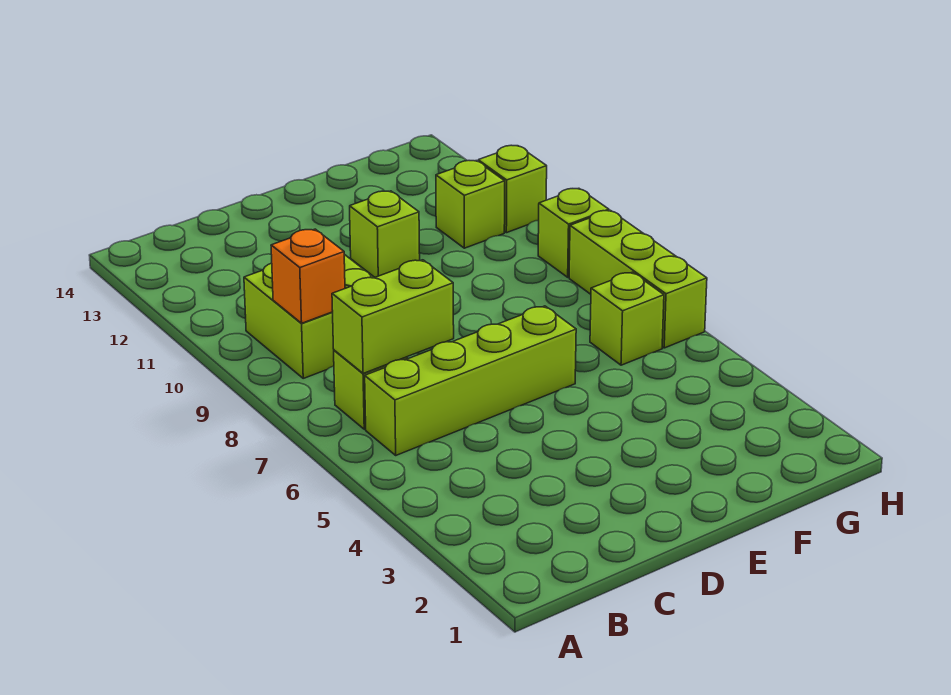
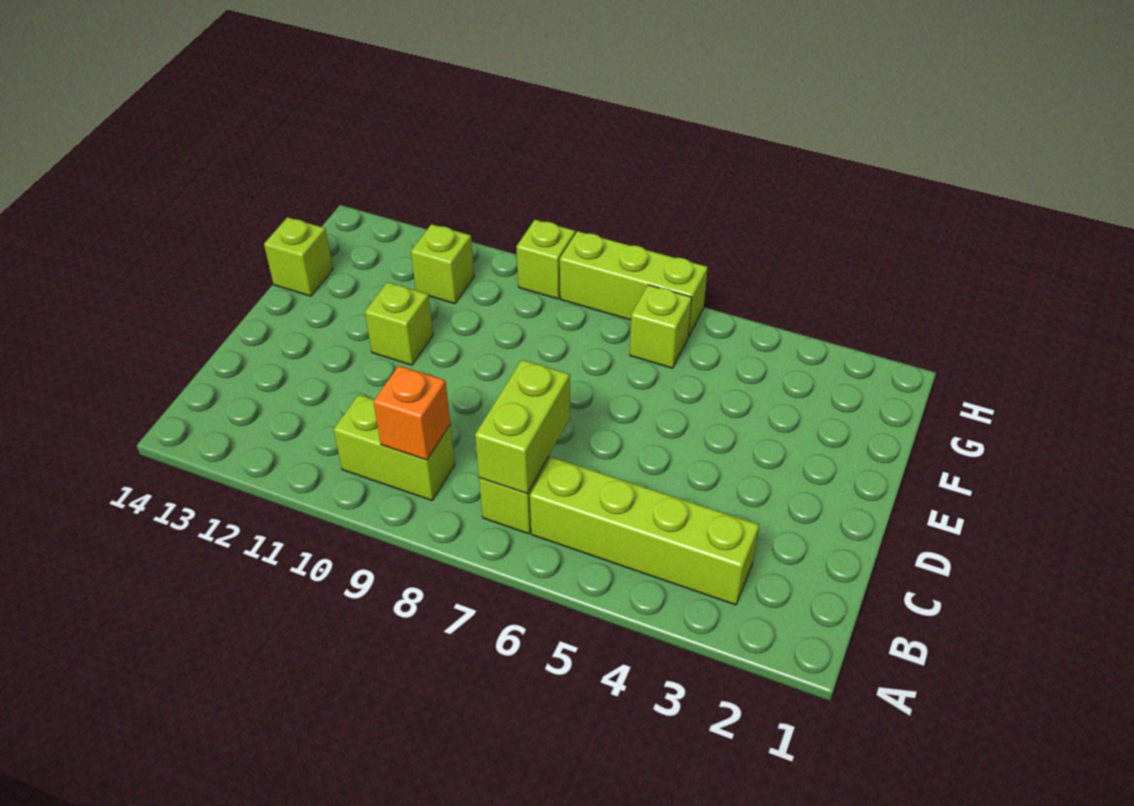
lime brick B6:E6 level 1 -> lime brick B3:B6 level 1
lime brick B9:C10 level 1 -> lime brick B9:B10 level 1
lime brick H11 level 1 -> lime brick F14 level 1

